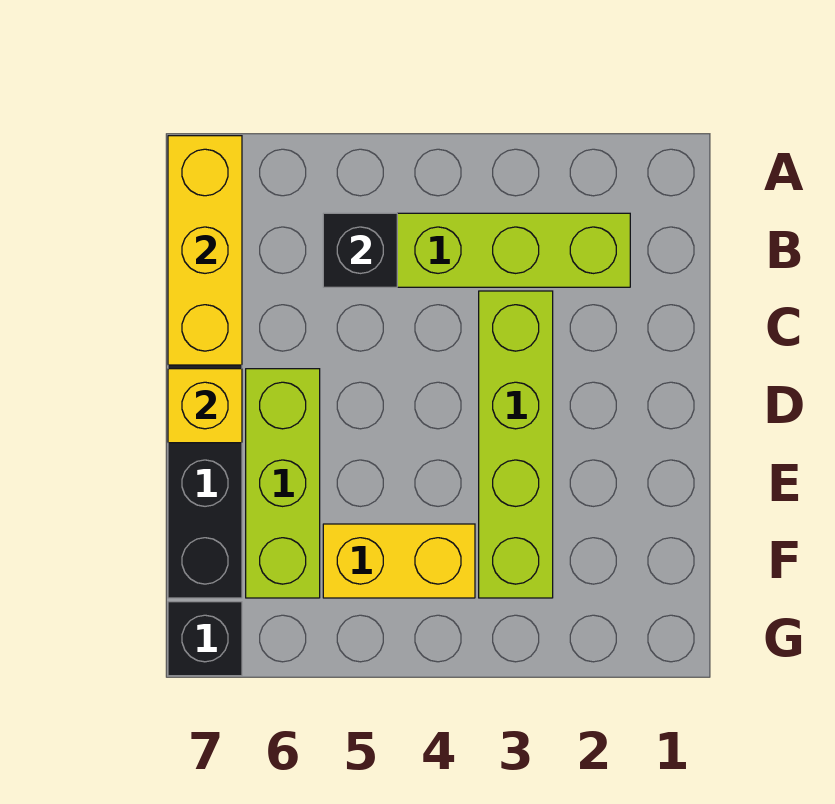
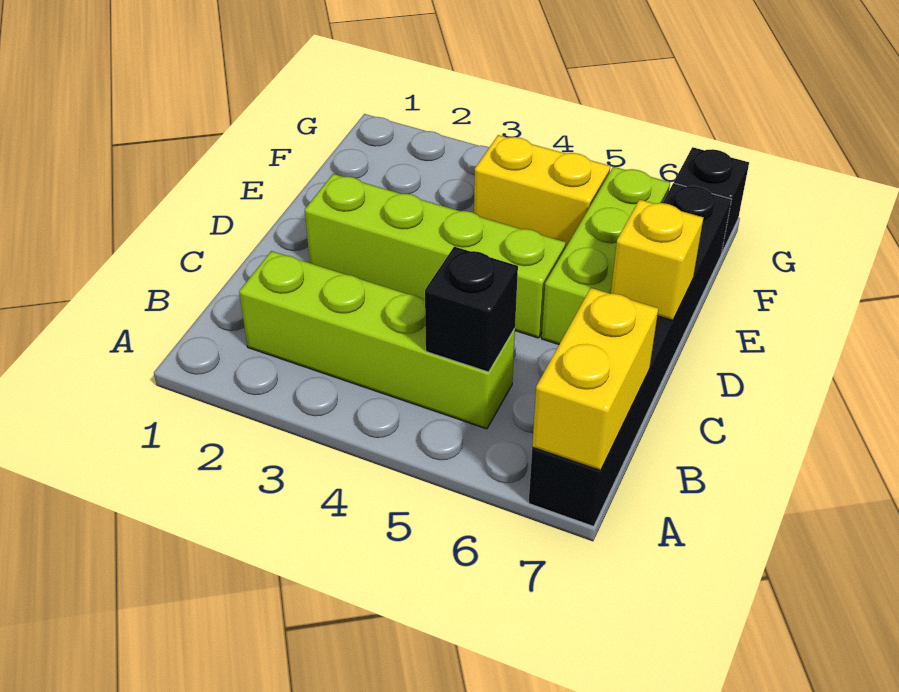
yellow brick A7:C7 level 2 -> yellow brick A7:B7 level 2
lime brick C3:F3 level 1 -> lime brick D2:D5 level 1

